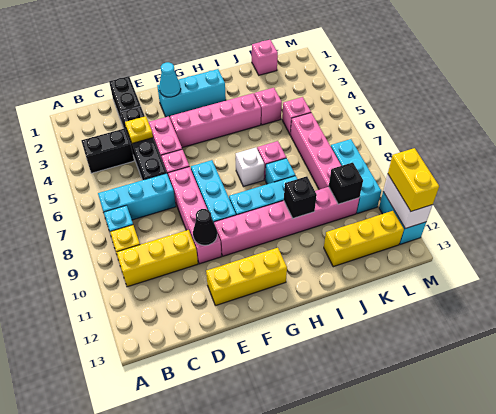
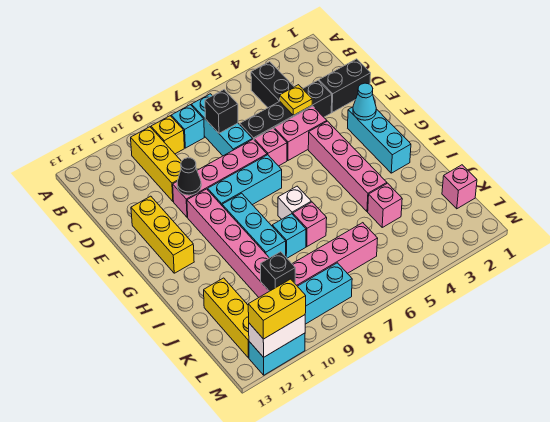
black brick I10 level 2 -> black brick C7 level 2
pink brick K5 level 1 -> none

